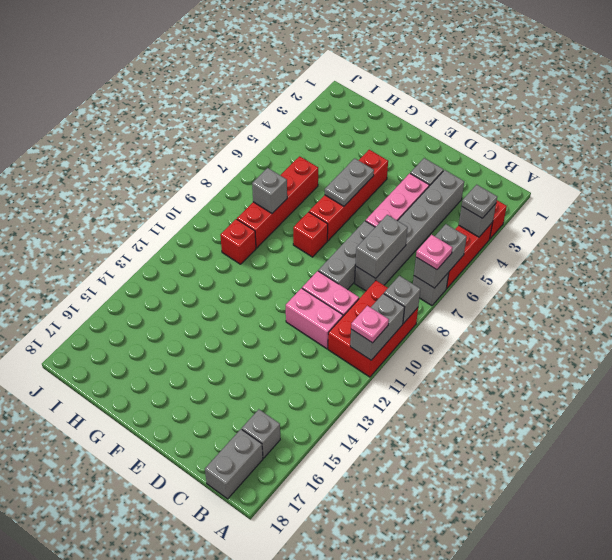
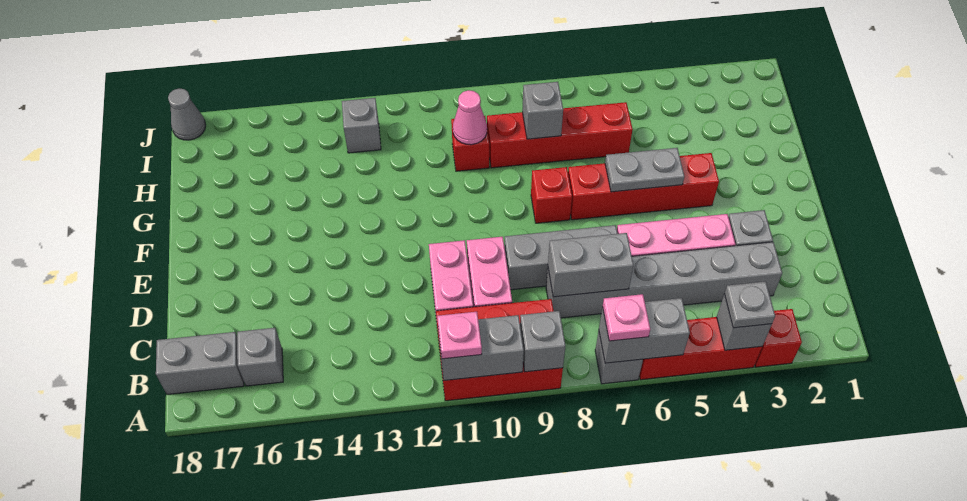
none -> pink cone H10 level 2
none -> grey brick I13 level 1
none -> grey cone J18 level 1

